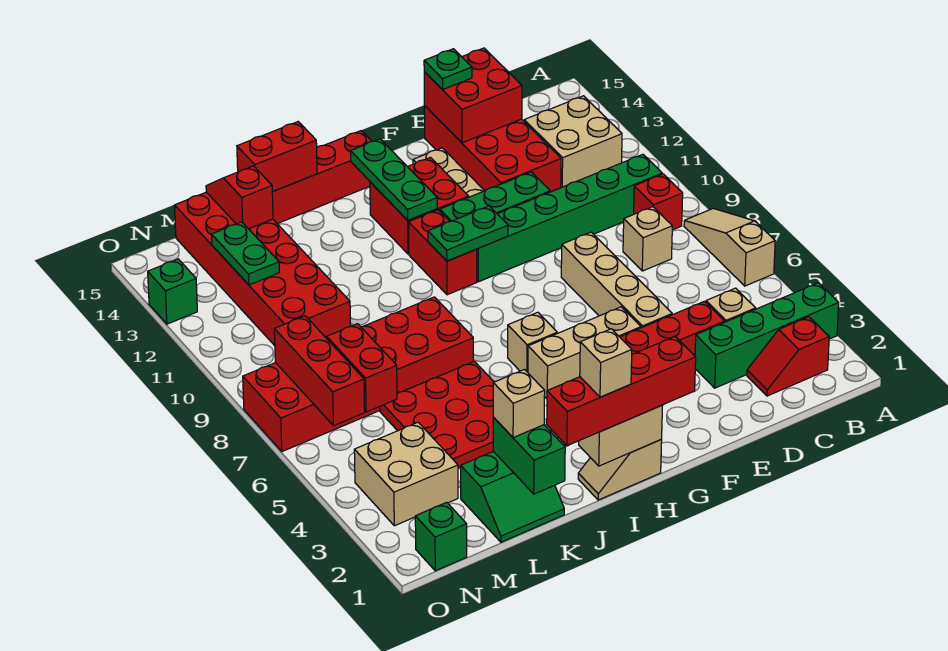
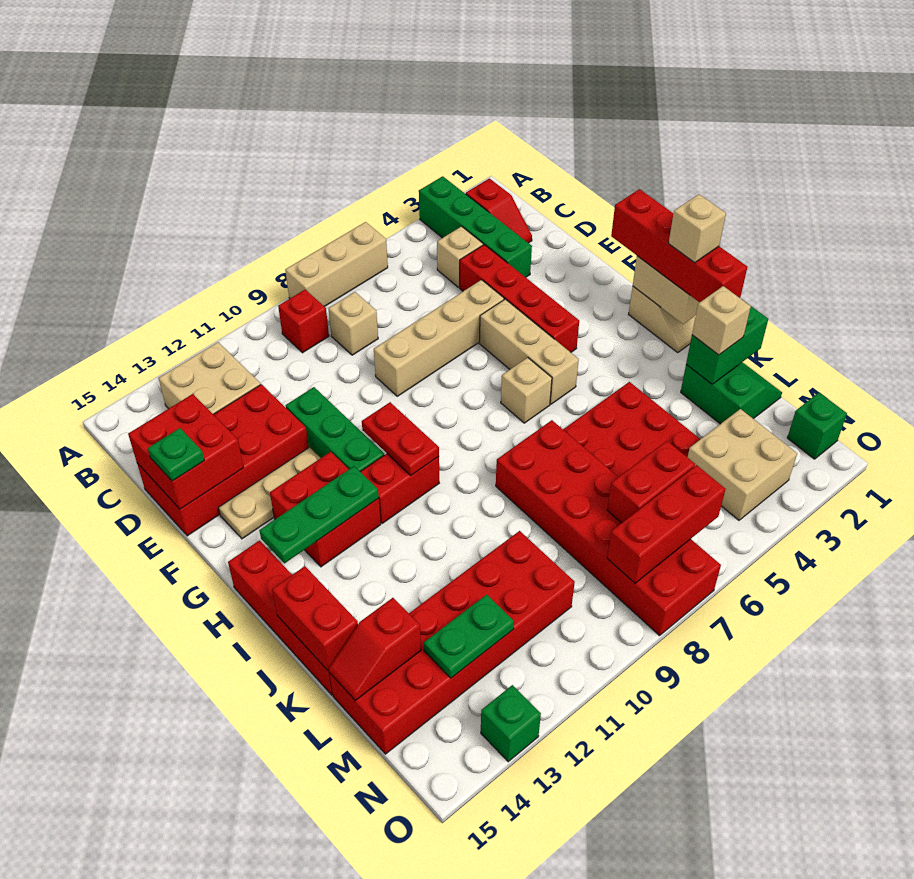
tan slope A6:A8 level 1 top 6 -> tan brick A6:A8 level 1
green brick B10:G10 level 1 -> none
green plate G10:H10 level 2 -> red plate G10:H10 level 2

